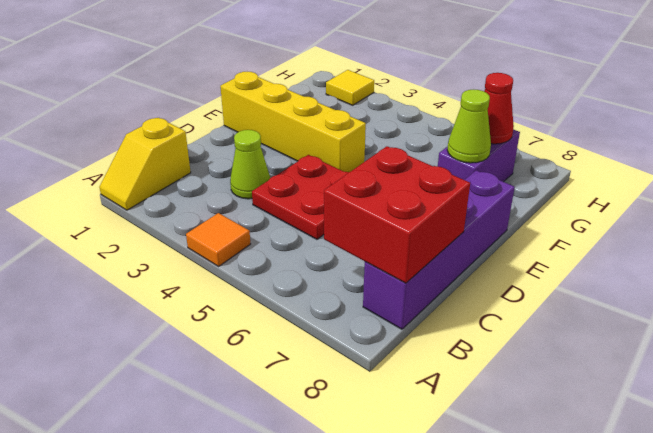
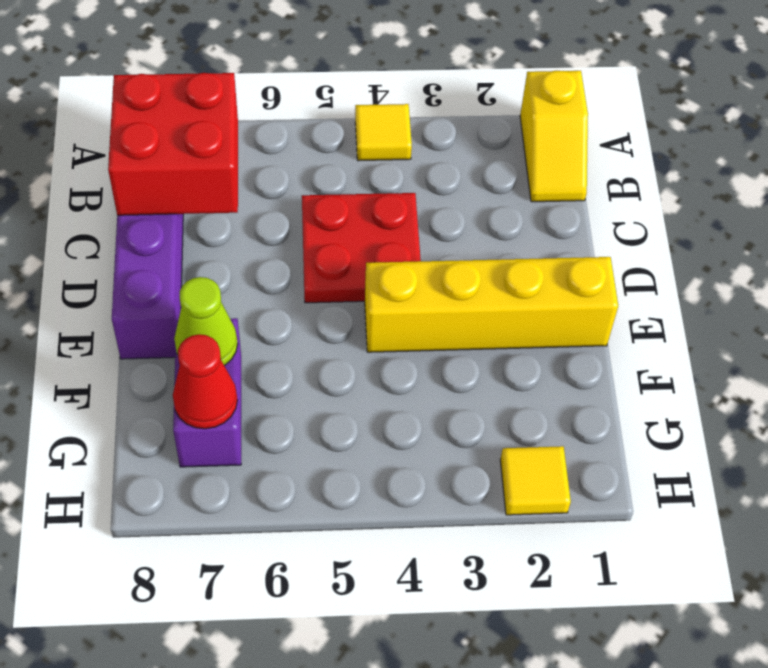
yellow slope A1:B1 level 1 top B -> yellow slope A1:B1 level 1 top A
orange tile A4 level 1 -> yellow tile A4 level 1
lime cone C3 level 1 -> none

